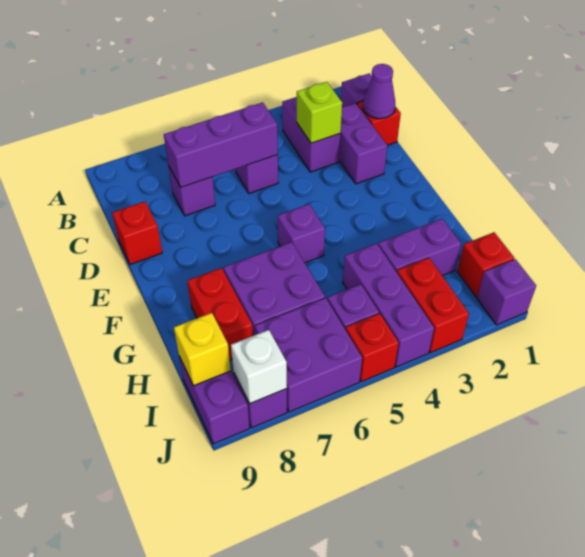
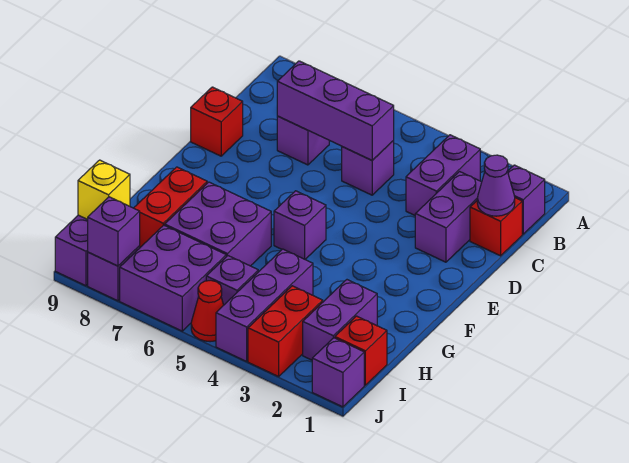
lime brick C3 level 2 -> none
purple brick H2:H3 level 1 -> purple brick H2:I2 level 1
red brick J5 level 1 -> red cone J5 level 1
white brick J8 level 2 -> purple brick J8 level 2

